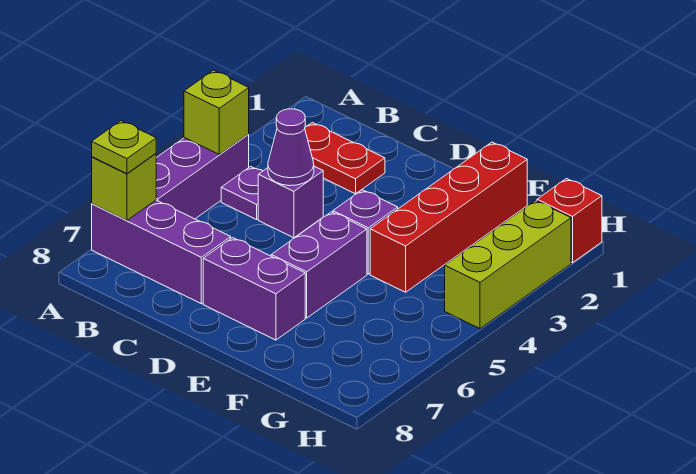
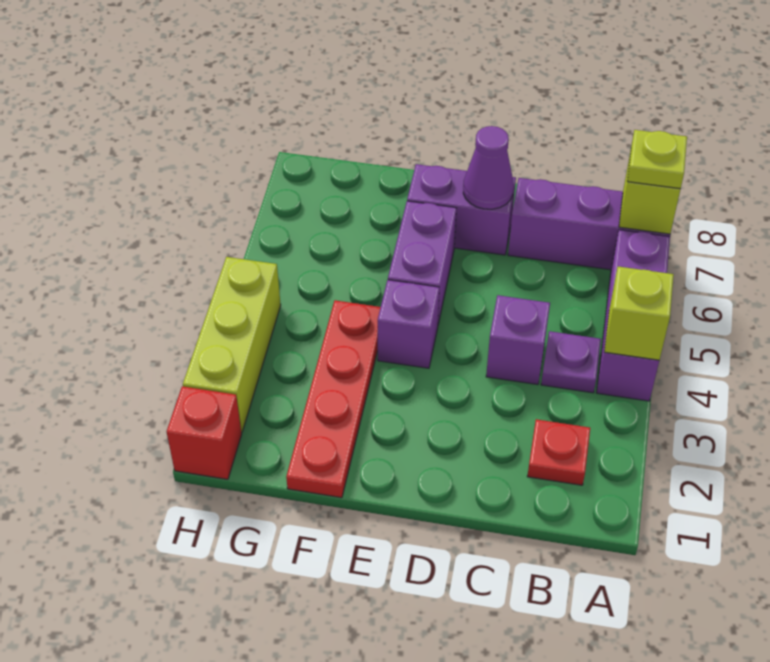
red plate B2:C2 level 1 -> red plate B2 level 1
purple cone C4 level 2 -> purple cone D7 level 2
red brick F1:F4 level 1 -> red plate F1:F4 level 1

